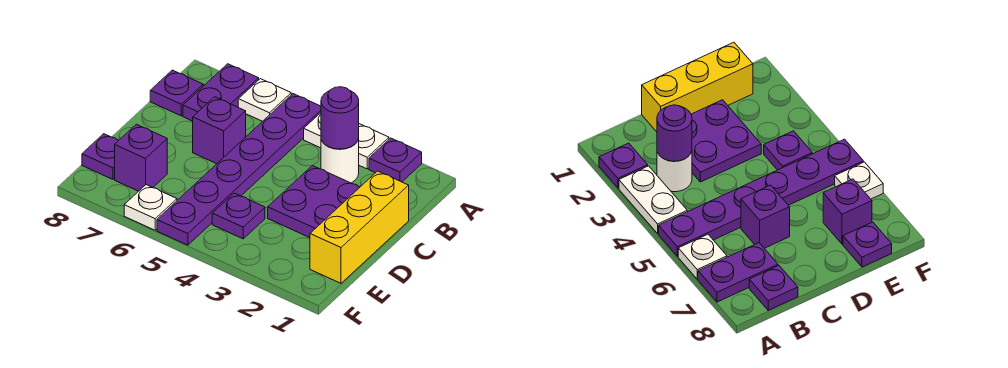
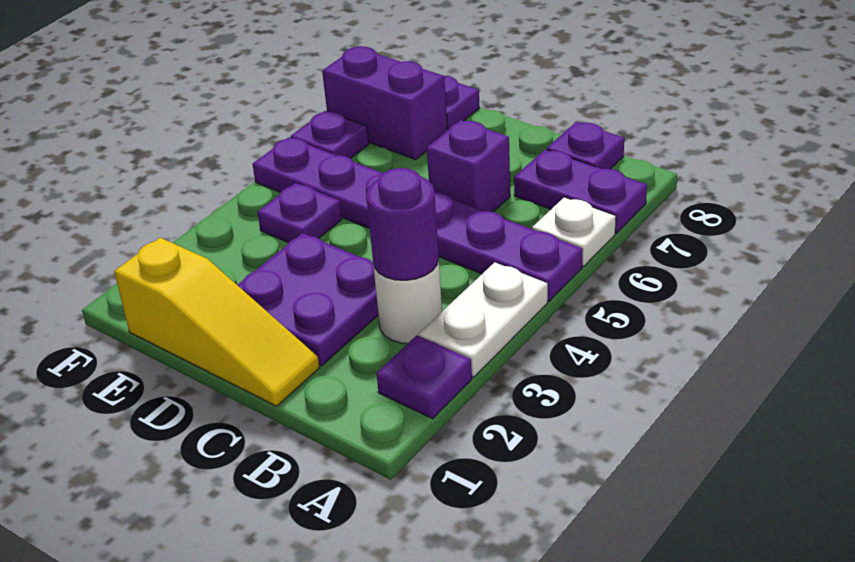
yellow brick C1:E1 level 1 -> yellow slope C1:E1 level 1 top E
purple brick E7 level 1 -> purple brick E7:F7 level 1
white plate F6 level 1 -> purple plate F6 level 1

